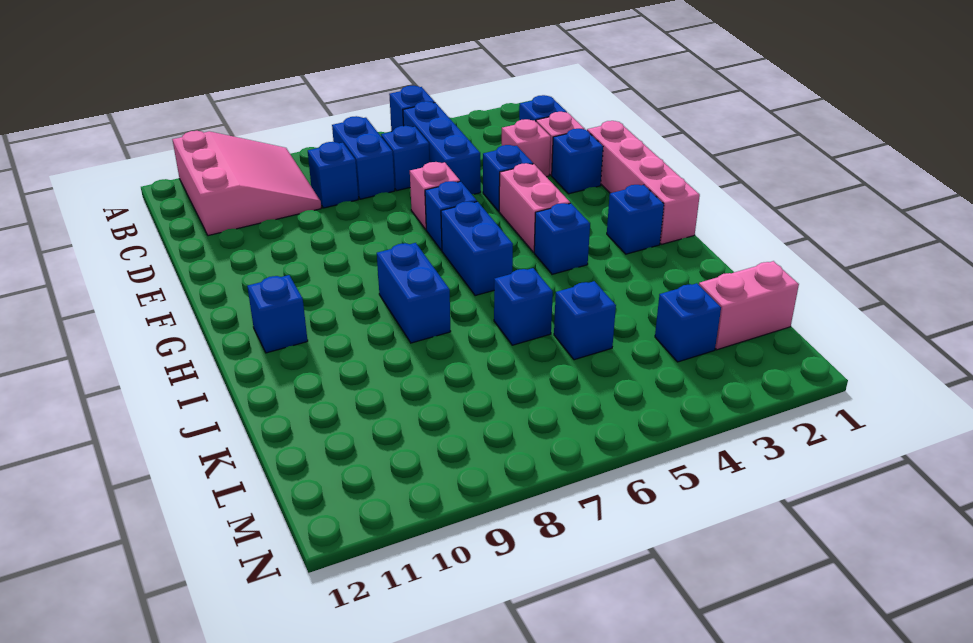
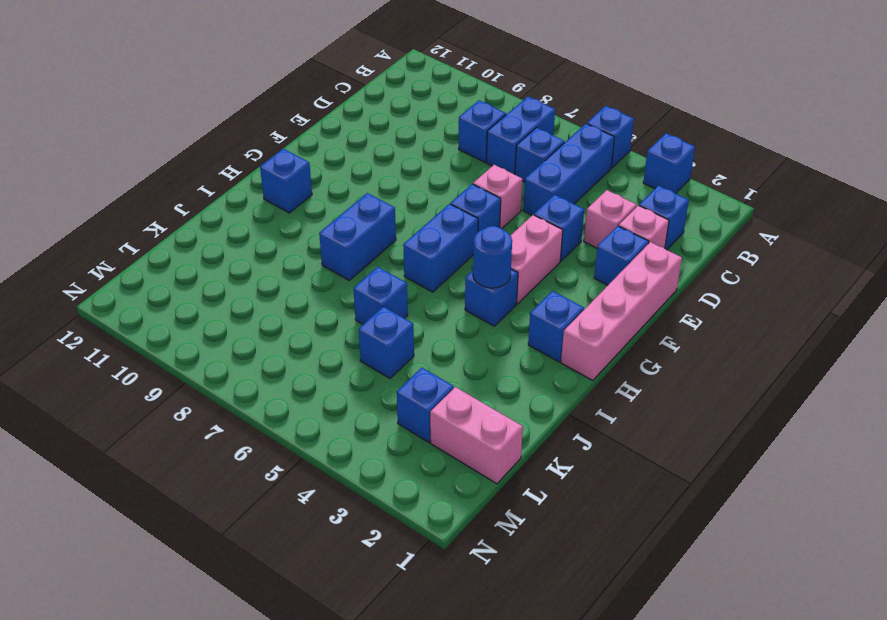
none -> blue brick A3 level 1
pink slope A9:C11 level 1 top 11 -> none
none -> blue round brick H4 level 2

